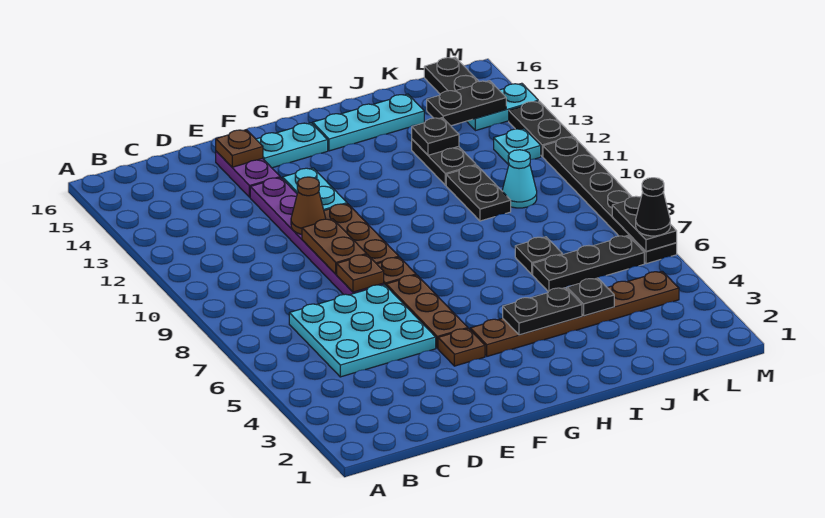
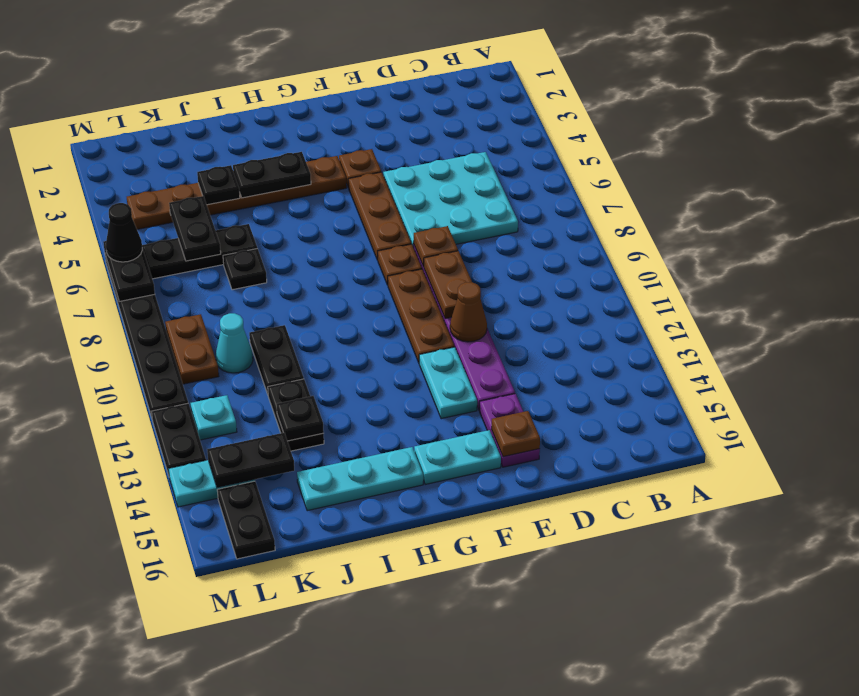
none -> black plate K5:K6 level 2
none -> brown plate L9:L10 level 1

